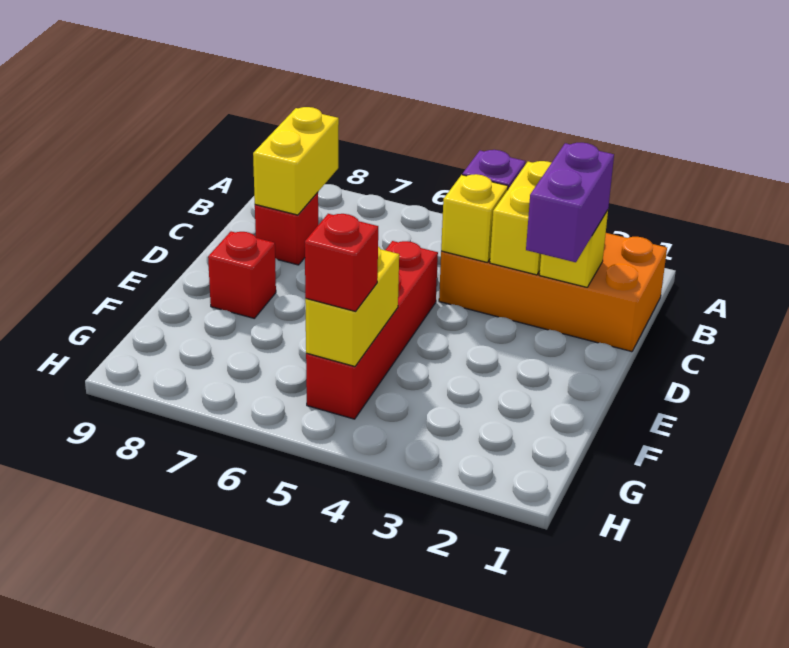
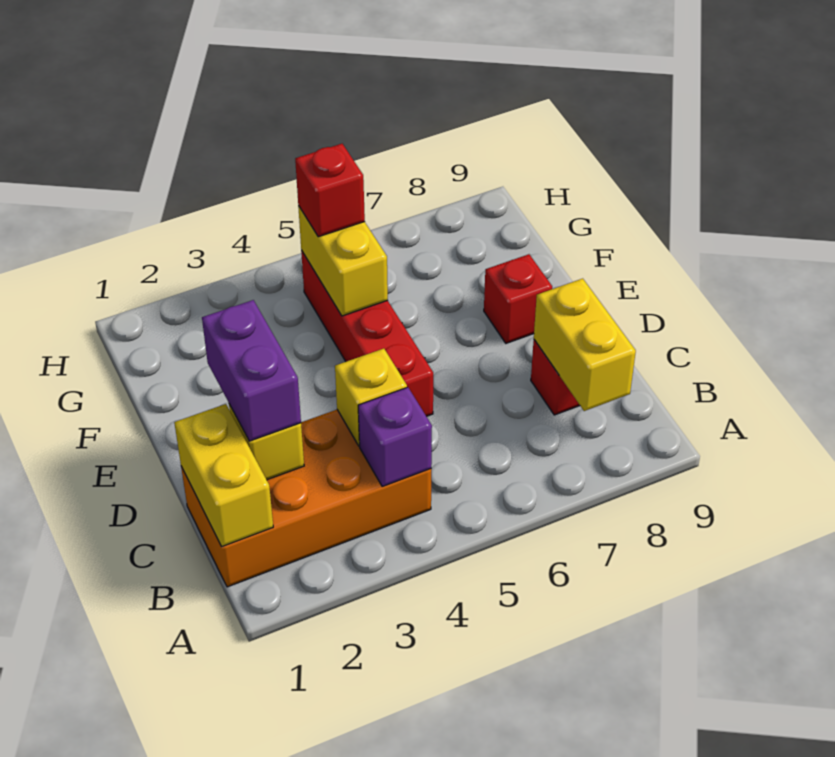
yellow brick B3:C3 level 2 -> yellow brick B1:C1 level 2

